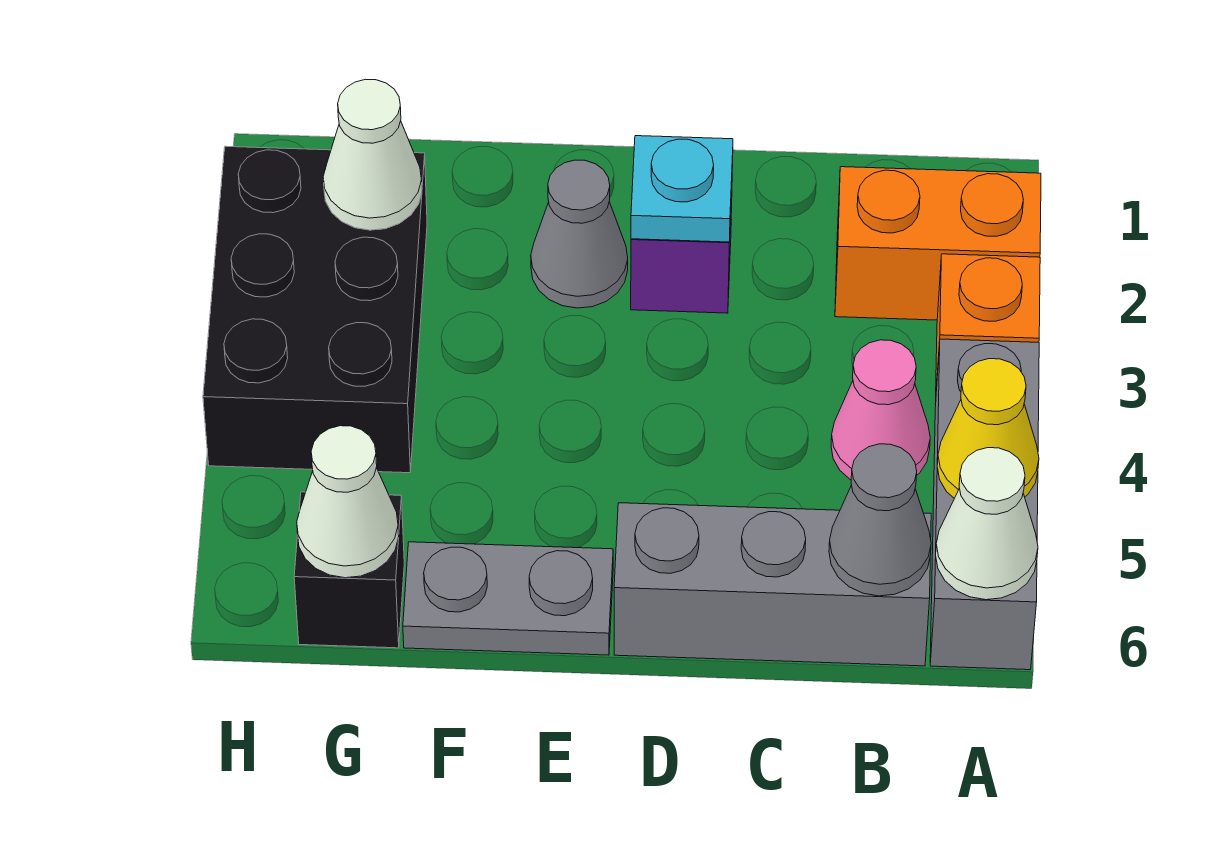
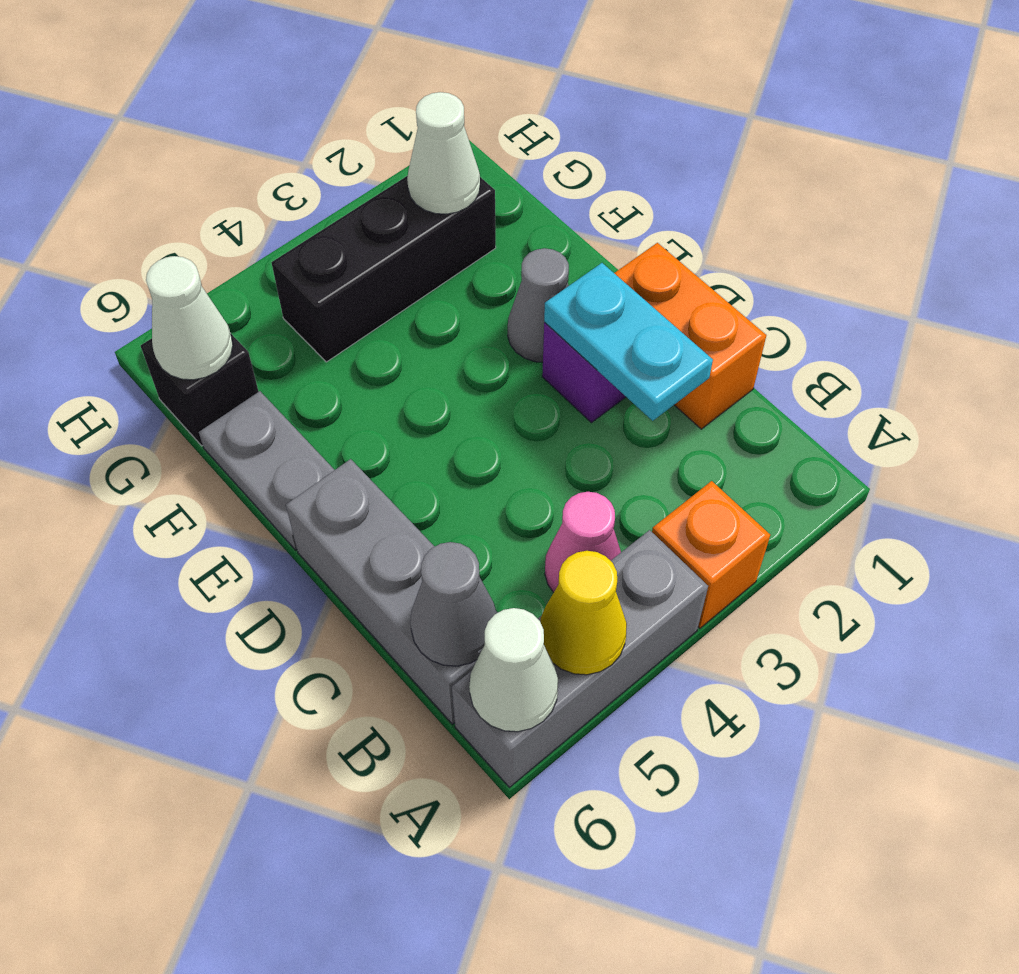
orange brick A2:B2 level 1 -> orange brick C1:D1 level 1
cyan plate D2 level 2 -> cyan plate C2:D2 level 2
black brick G2:H4 level 1 -> black brick G2:G4 level 1

